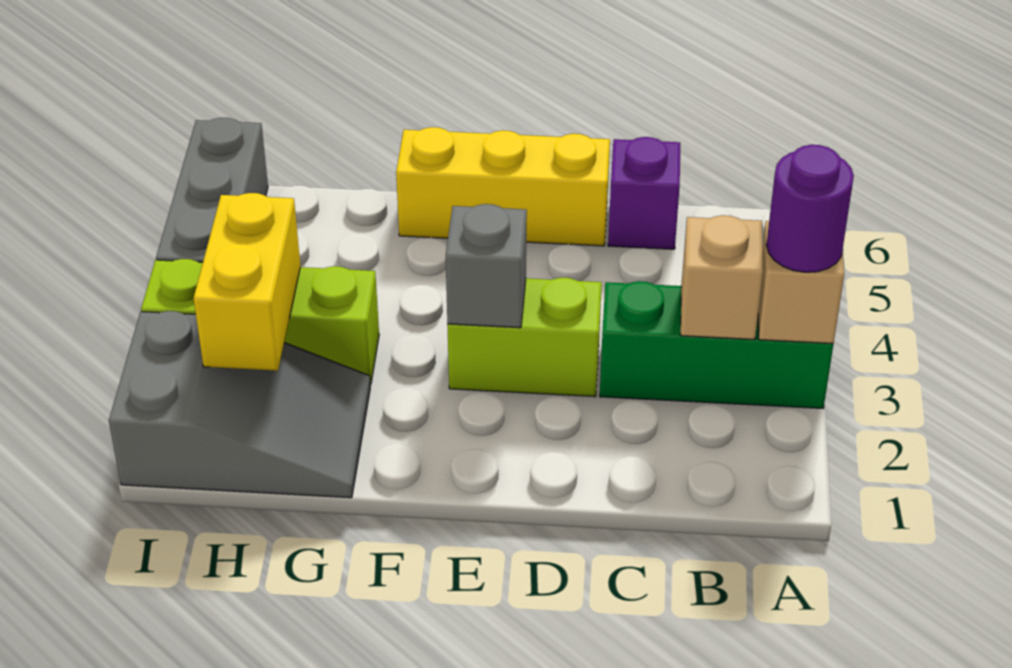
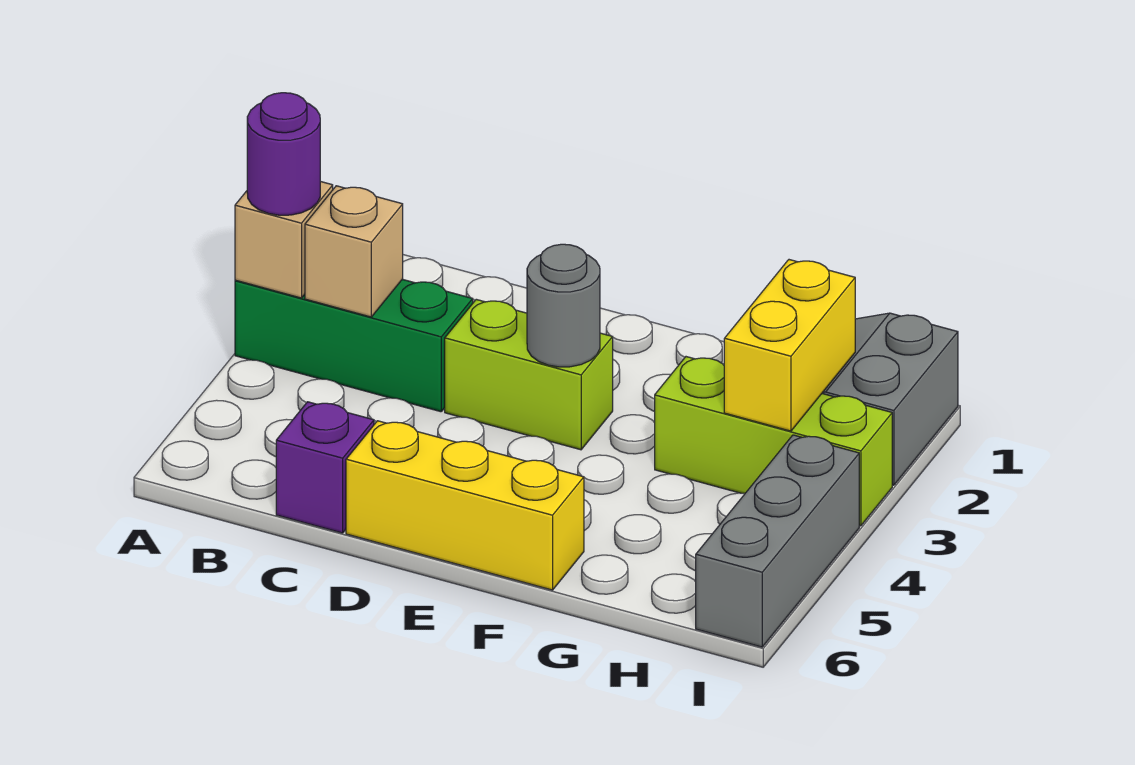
grey brick E3 level 2 -> grey round brick E3 level 2

